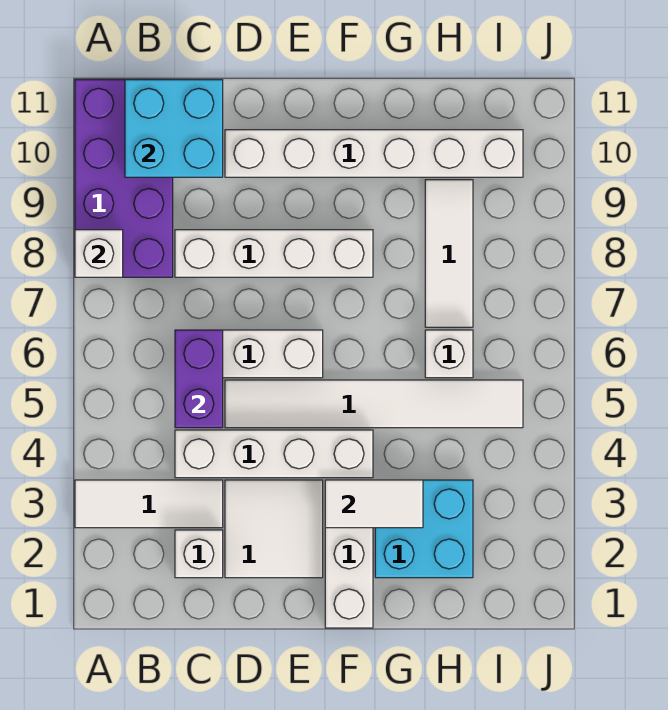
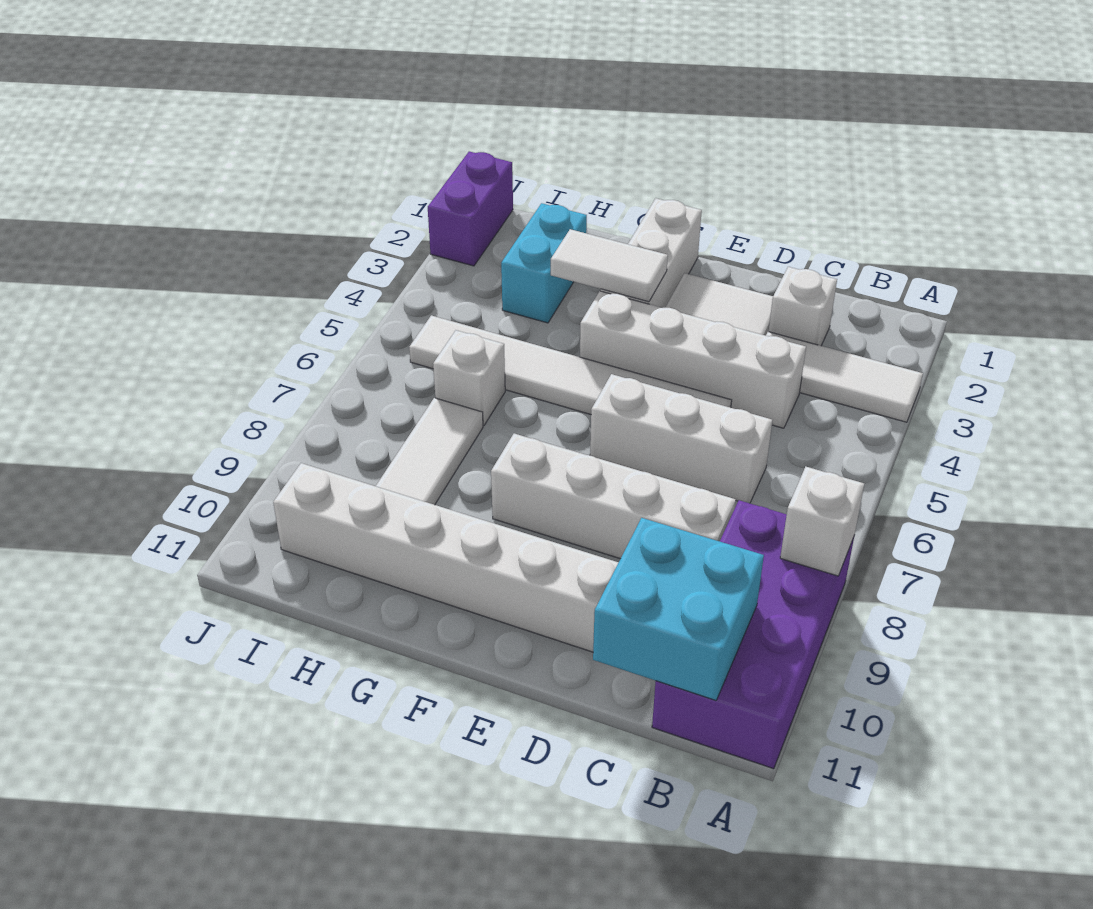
purple brick C5:C6 level 2 -> purple brick J1:J2 level 1
cyan brick G2:H3 level 1 -> cyan brick H2:H3 level 1

